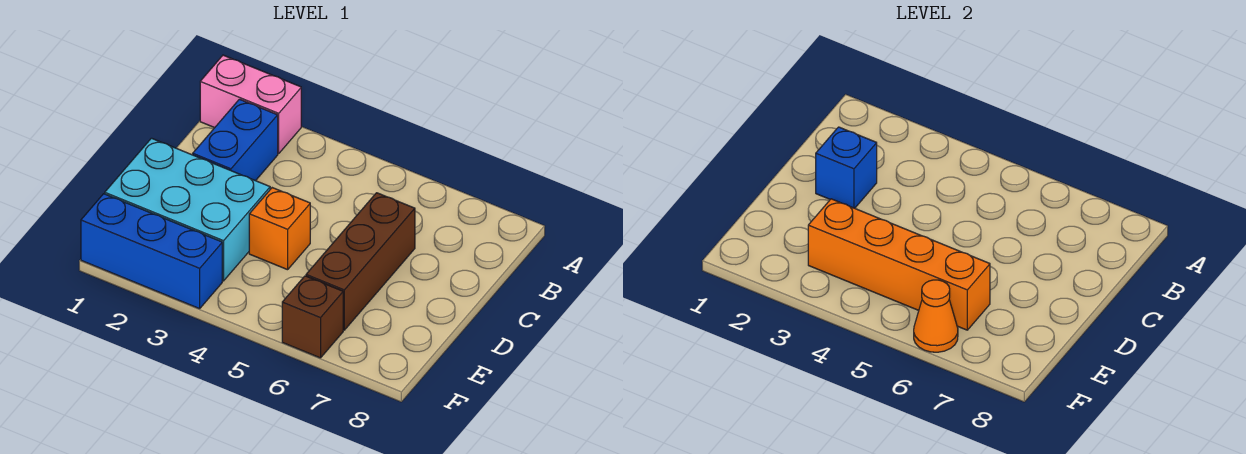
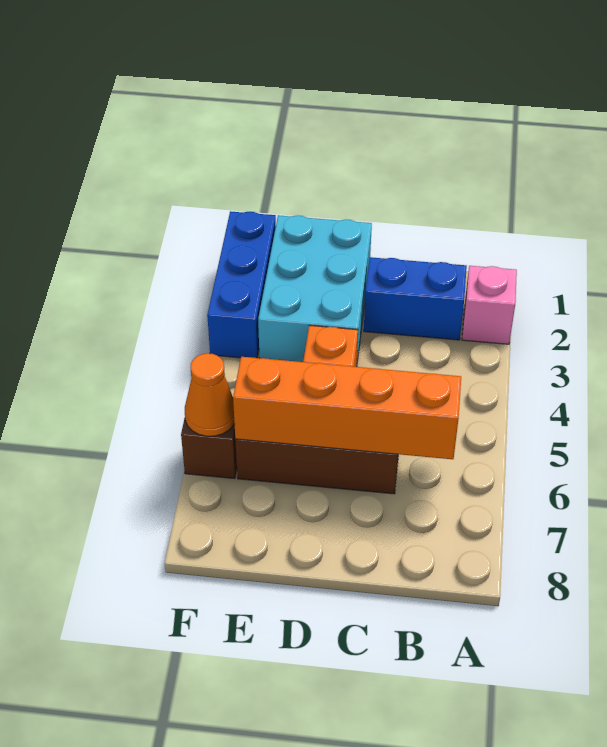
pink brick A1:A2 level 1 -> pink brick A2 level 1
blue brick C2 level 2 -> none
orange brick E3:E6 level 2 -> orange brick B6:E6 level 2

